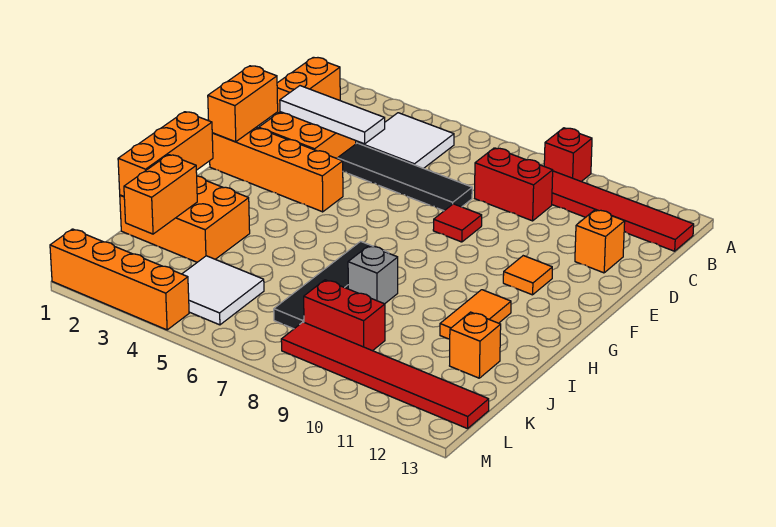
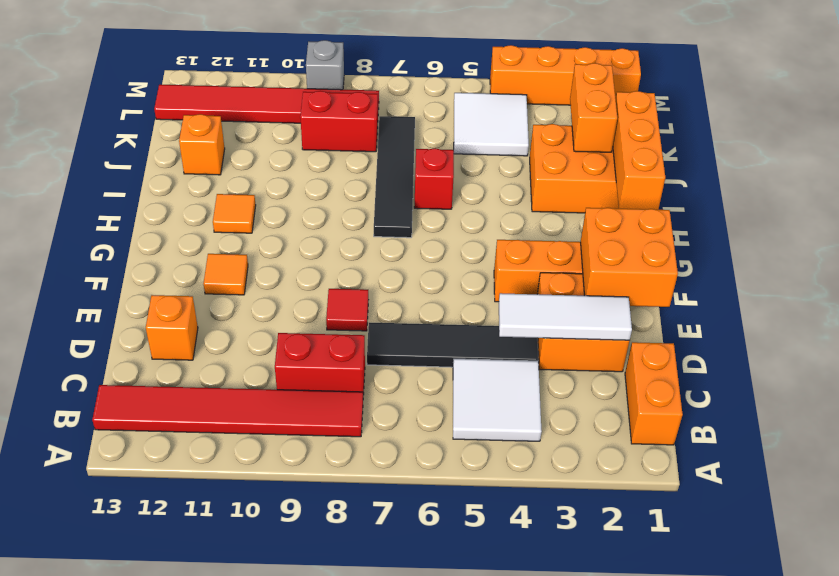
red brick A9 level 1 -> red brick I6 level 1
orange brick E1:F1 level 2 -> orange brick E1:F2 level 2
orange tile H11:I11 level 1 -> orange tile H11 level 1
grey brick I8 level 1 -> grey brick M9 level 1

